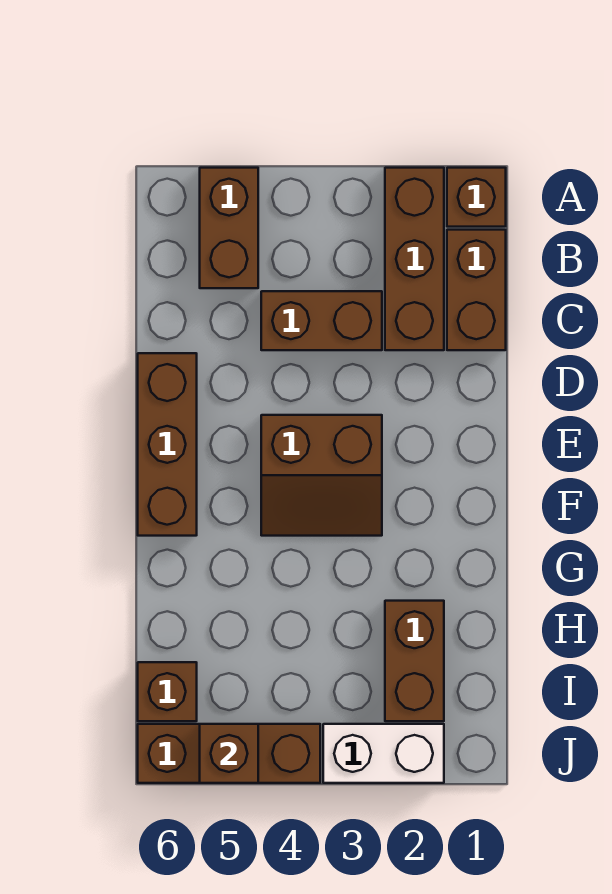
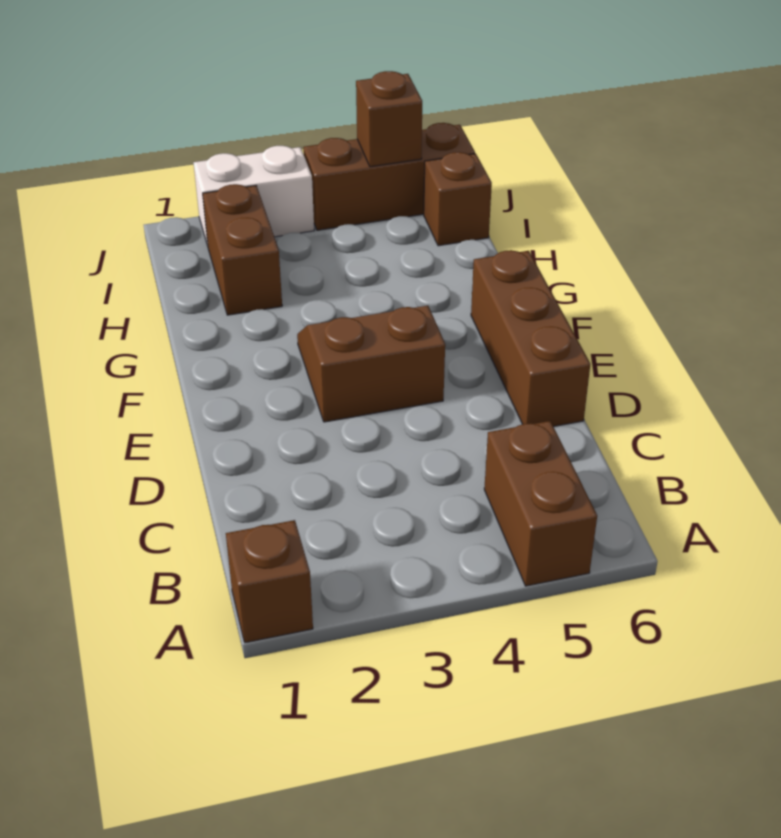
brown brick A2:C2 level 1 -> none
brown brick B1:C1 level 1 -> none
brown brick C3:C4 level 1 -> none

